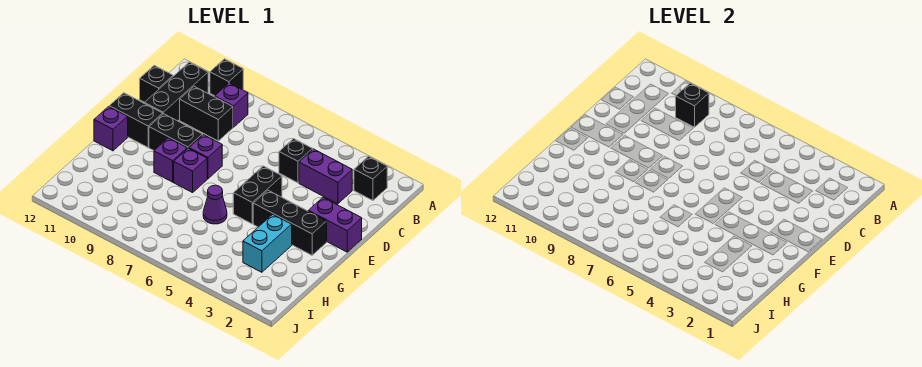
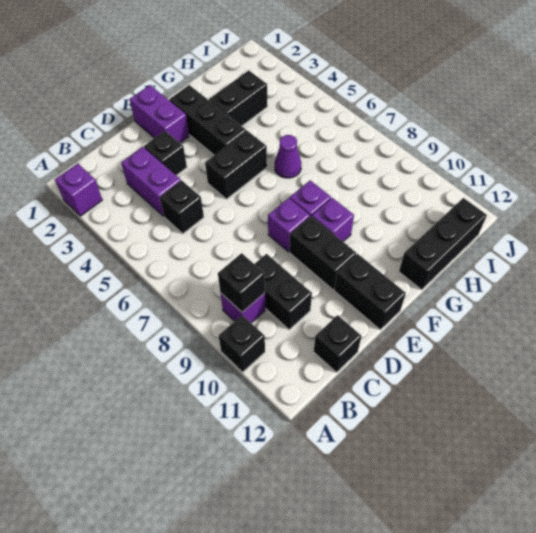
black brick B2 level 1 -> black brick D3 level 1
black brick B11:D11 level 1 -> black brick G12:I12 level 1
purple brick F12 level 1 -> purple brick A2 level 1
cyan brick G3:H3 level 1 -> black brick G3:H3 level 1

